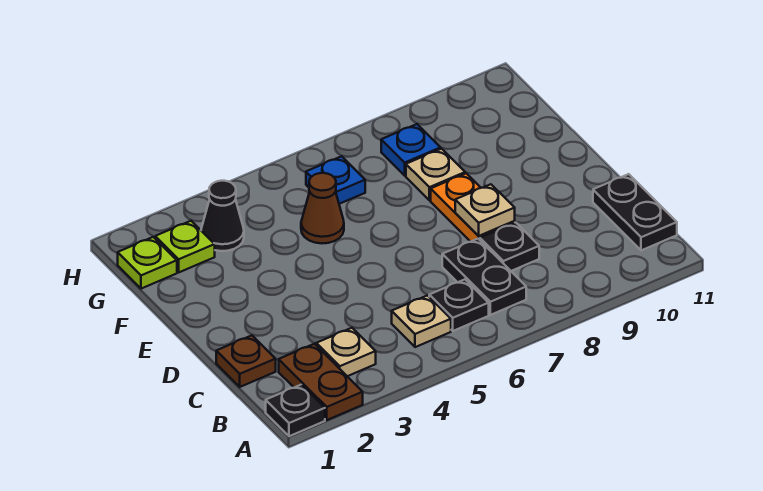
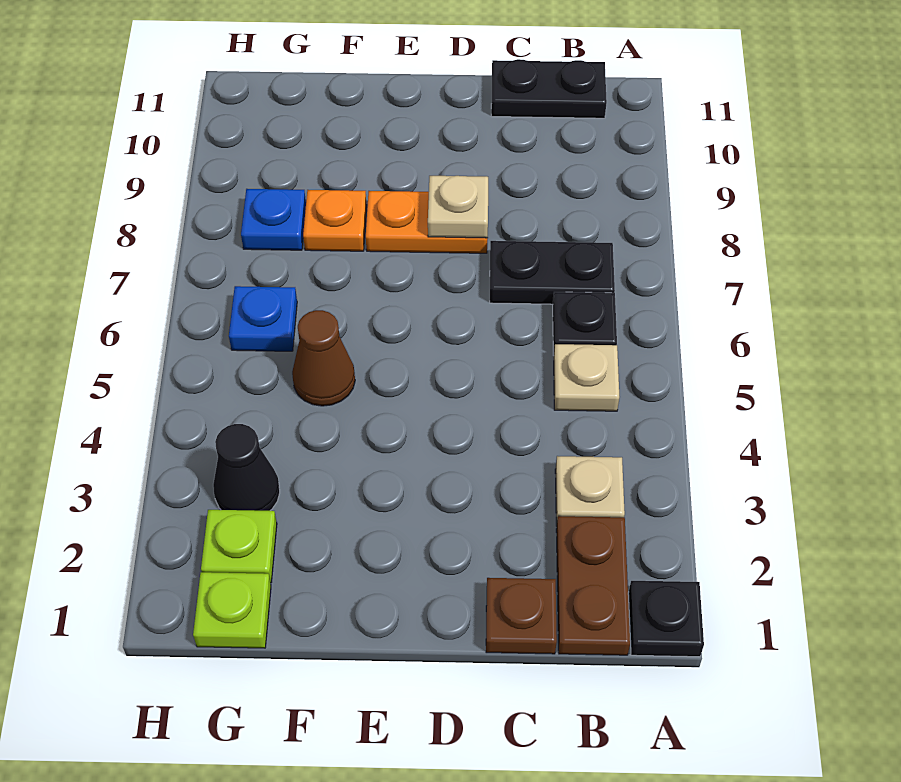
brown plate A2:B2 level 1 -> brown plate B1:B2 level 1
black plate C8 level 1 -> none
tan plate F8 level 1 -> orange plate F8 level 1

